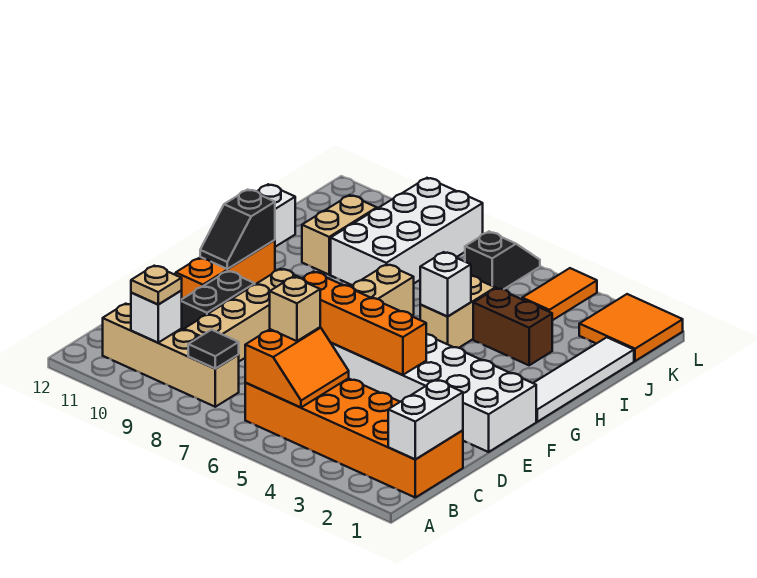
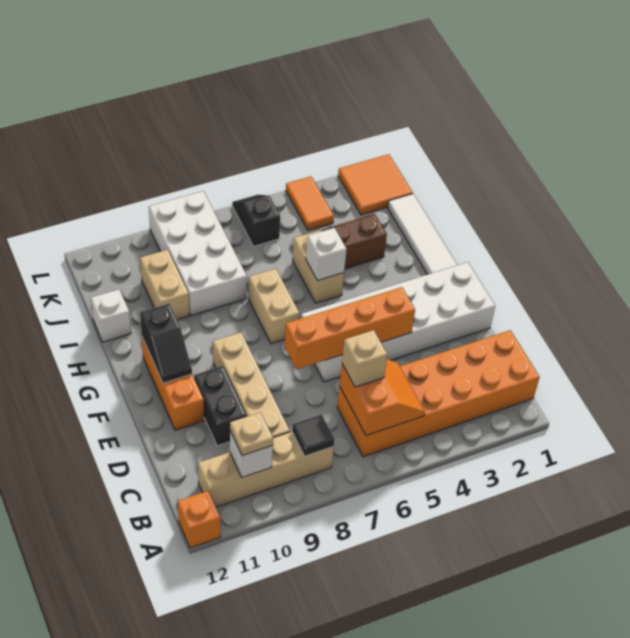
none -> orange brick A12 level 1
white brick B1:C1 level 2 -> none

